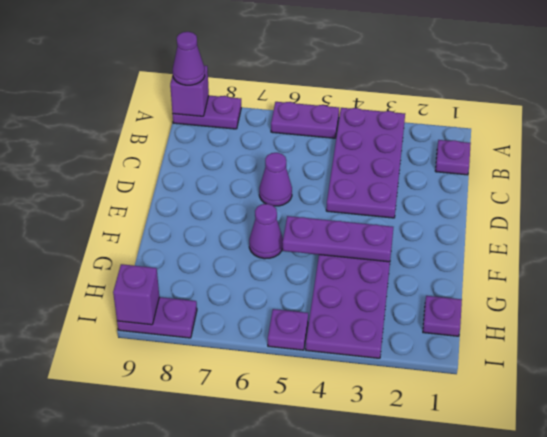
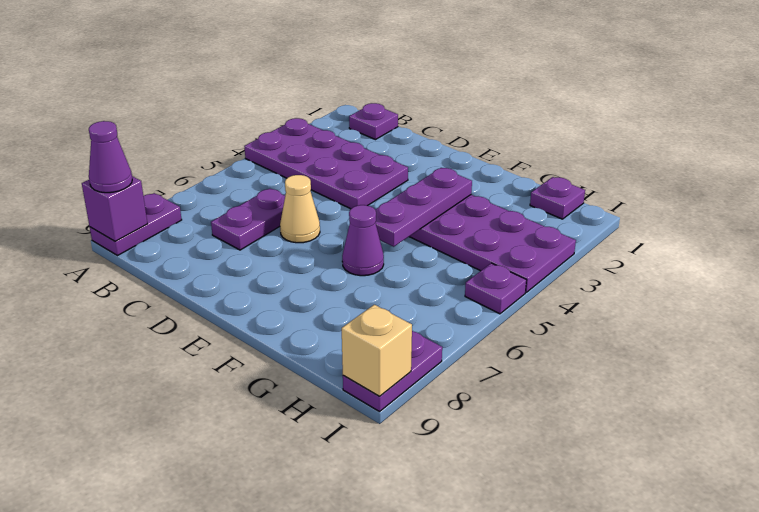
purple plate A5:A6 level 1 -> purple plate C6:C7 level 1
purple cone D6 level 1 -> tan cone D6 level 1
purple brick I9 level 2 -> tan brick I9 level 2

